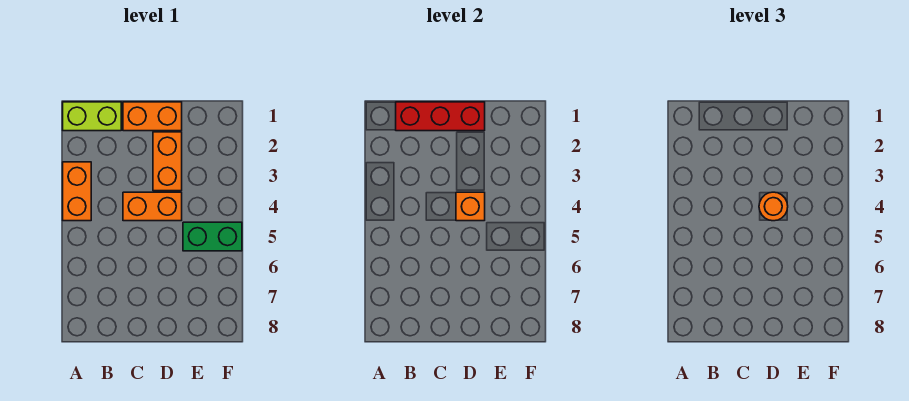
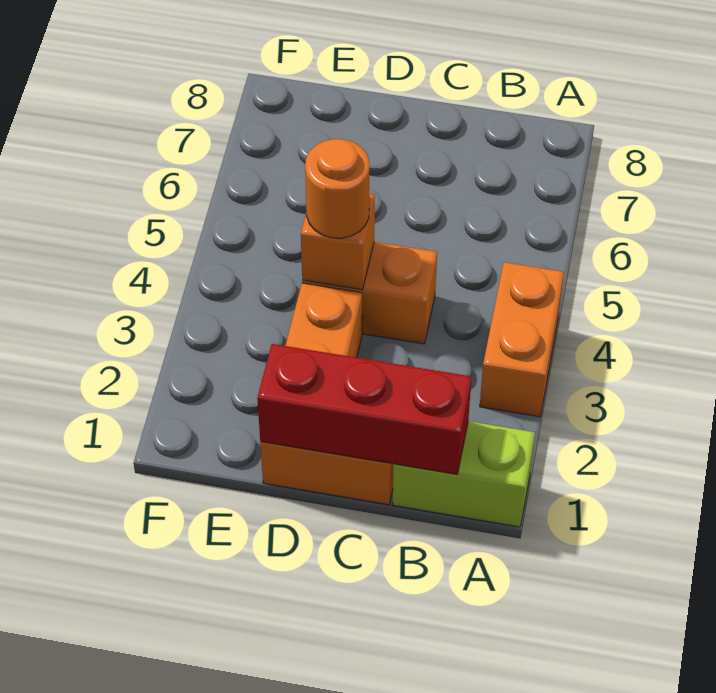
green brick E5:F5 level 1 -> none

